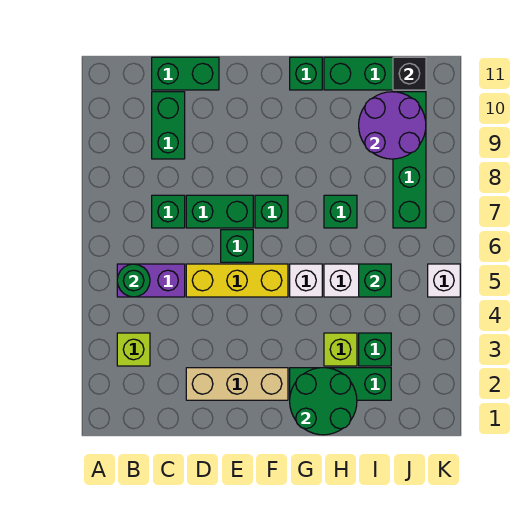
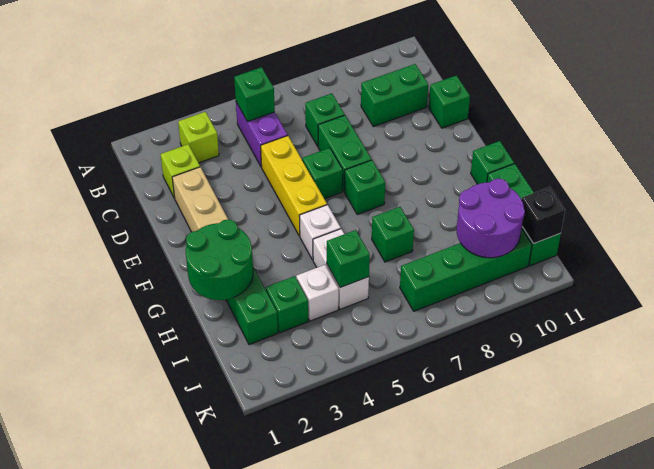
green round brick B5 level 2 -> green brick B5 level 2
green brick C11:D11 level 1 -> green brick D11 level 1
lime brick H3 level 1 -> lime brick C2 level 1
white brick K5 level 1 -> white brick I4 level 1

